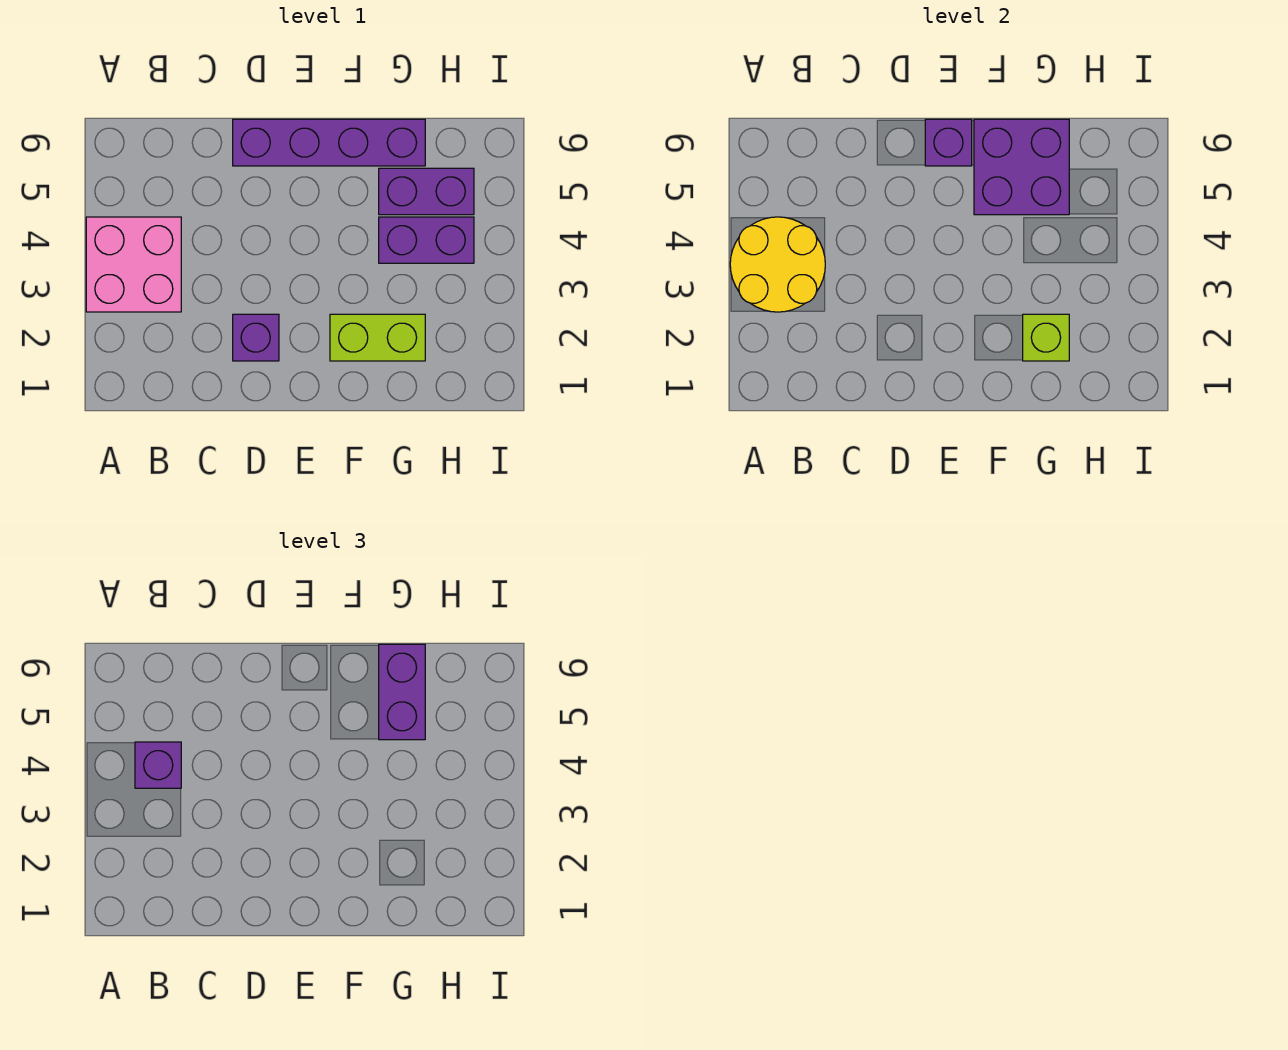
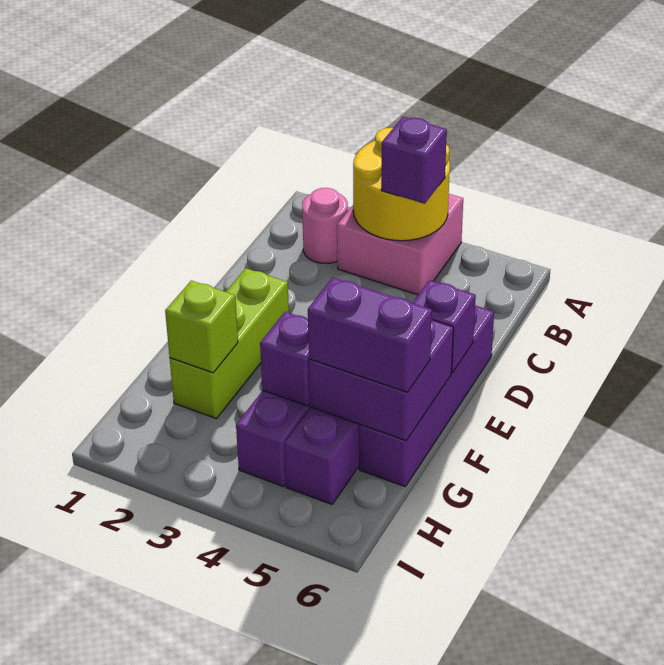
none -> pink round brick B2 level 1
purple brick D2 level 1 -> purple brick G4 level 2
lime brick F2:G2 level 1 -> lime brick E2:G2 level 1

